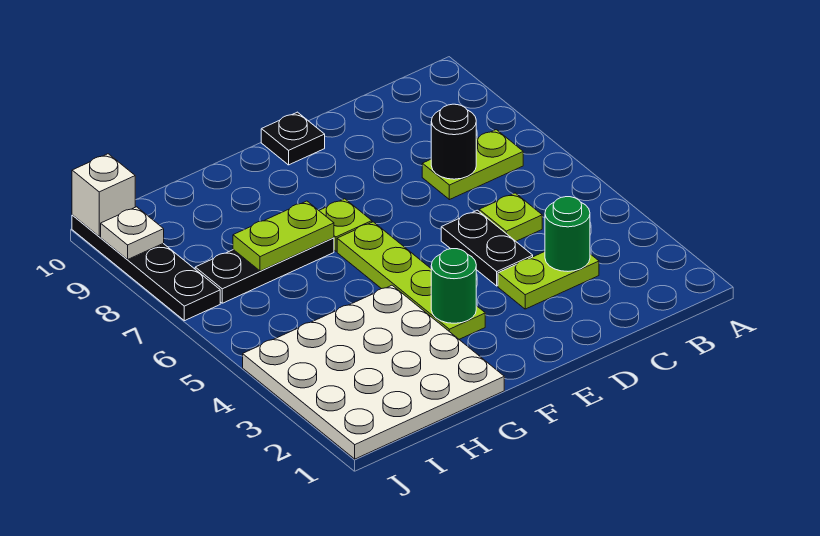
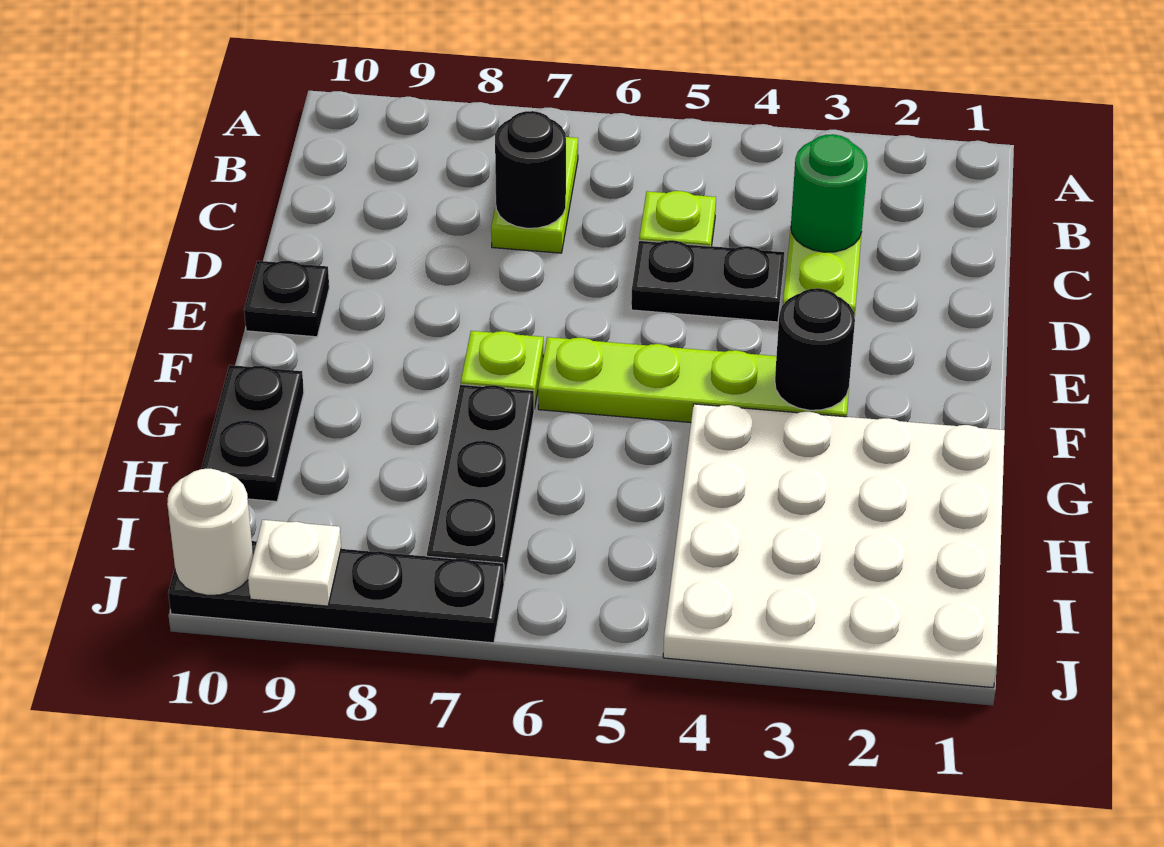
green round brick F3 level 2 -> black round brick F3 level 2
lime plate G7:H7 level 2 -> none
none -> black plate G10:H10 level 1
white brick J10 level 2 -> white round brick J10 level 2

